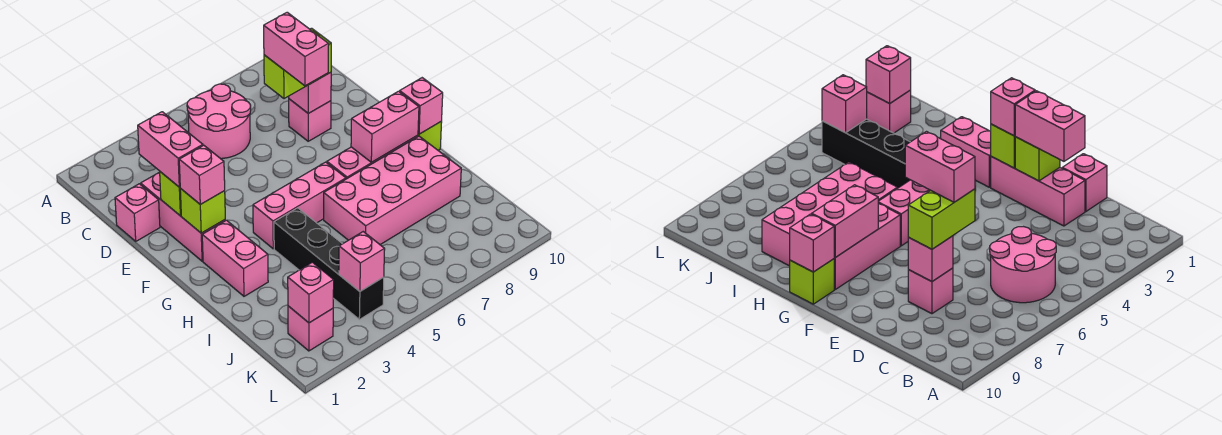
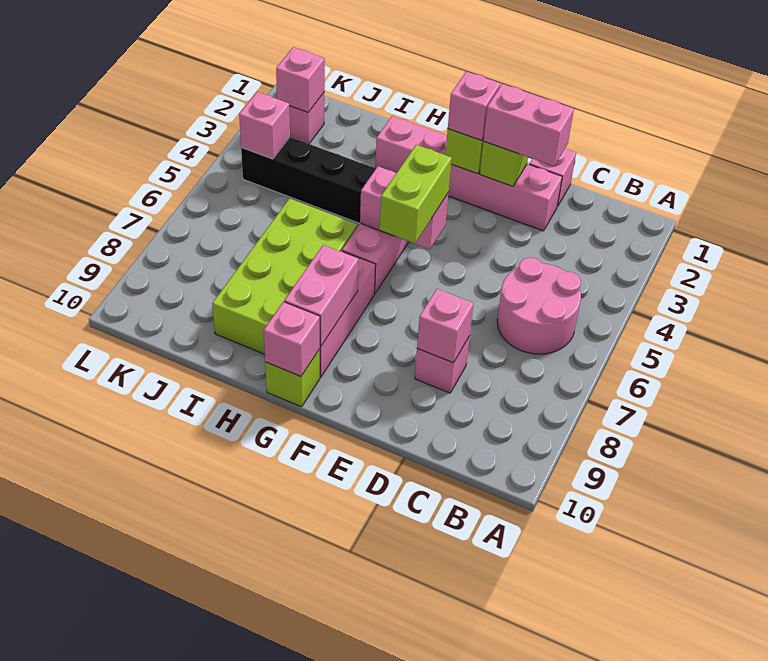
lime brick D7:D8 level 3 -> lime brick F5:F6 level 3
pink brick D7:E7 level 4 -> pink brick F5:G5 level 2
pink brick H6:I9 level 1 -> lime brick H6:I9 level 1

